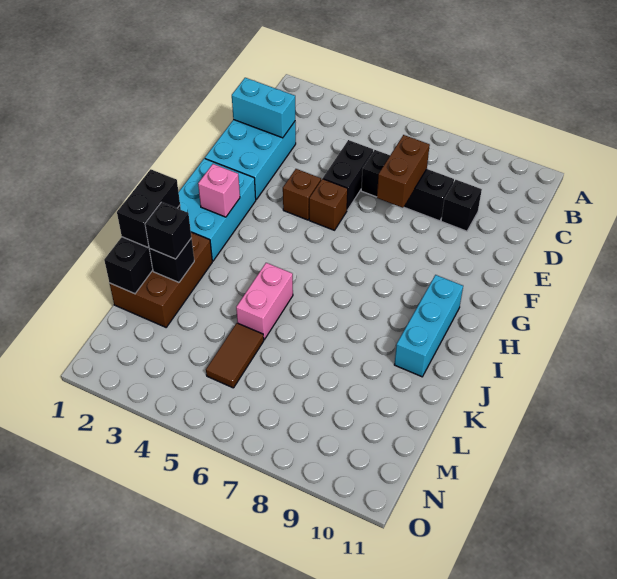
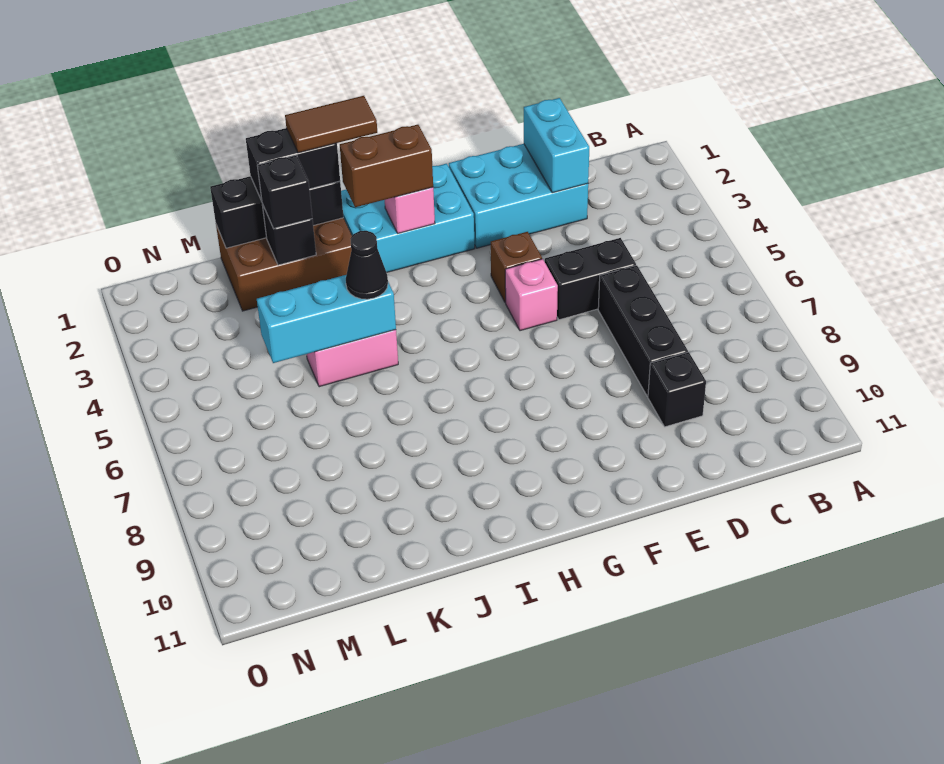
brown brick D7:E7 level 2 -> brown brick H2:I2 level 3
brown brick F5 level 1 -> pink brick F5 level 1
cyan brick H10:J10 level 1 -> cyan brick J5:L5 level 2
none -> black cone J5 level 3
brown tile L5:M5 level 1 -> brown tile I1:J1 level 4

